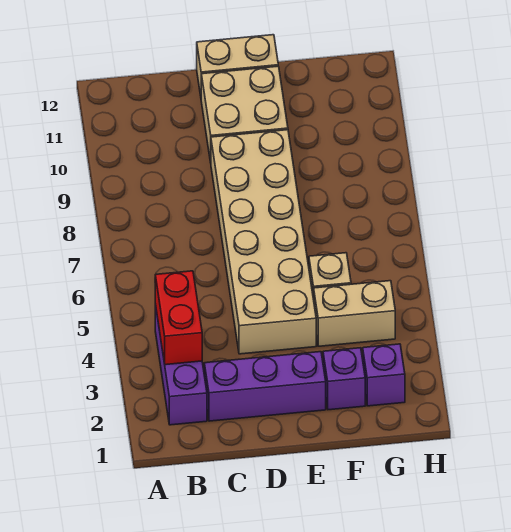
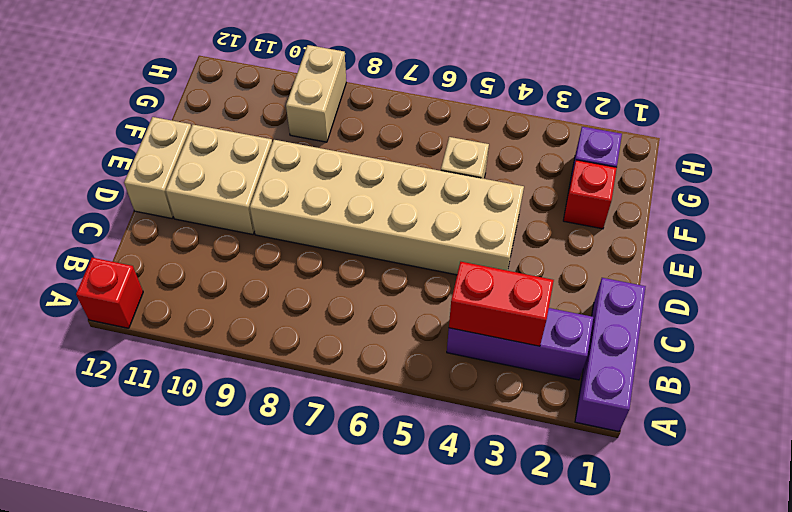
none -> red brick A12 level 1
purple brick C2:E2 level 1 -> purple brick A1:C1 level 1
purple brick F2 level 1 -> red brick F2 level 1
tan brick F4:G4 level 1 -> tan brick G9:H9 level 1

